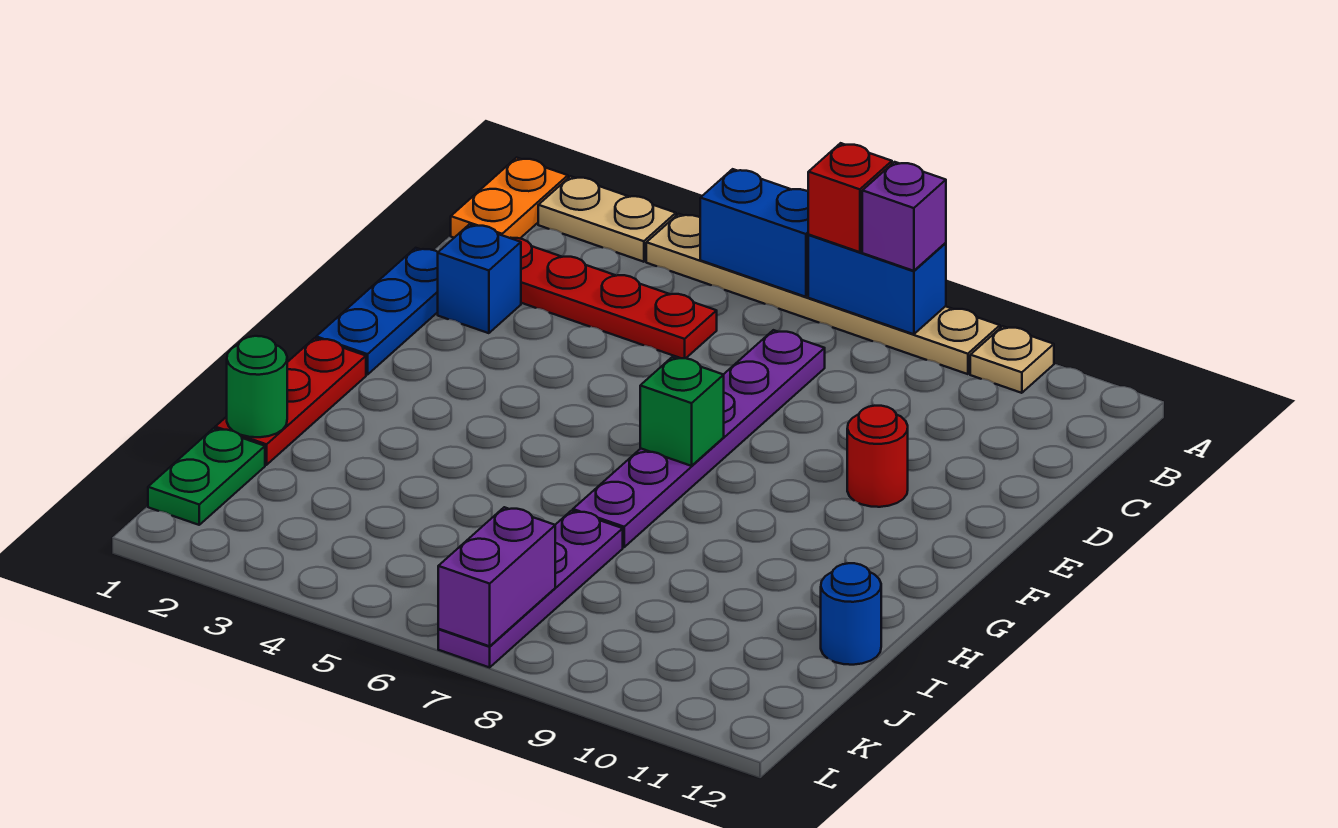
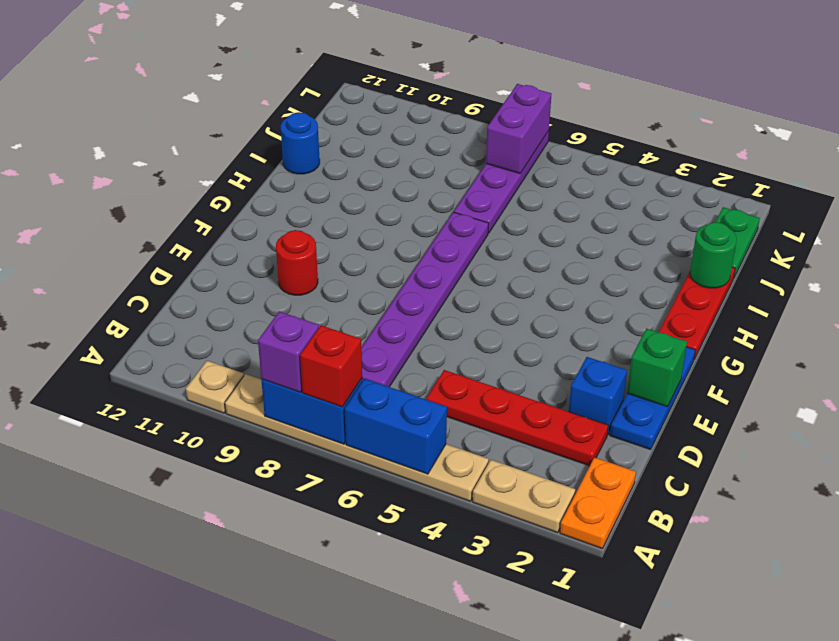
green brick F7 level 2 -> green brick E1 level 2

